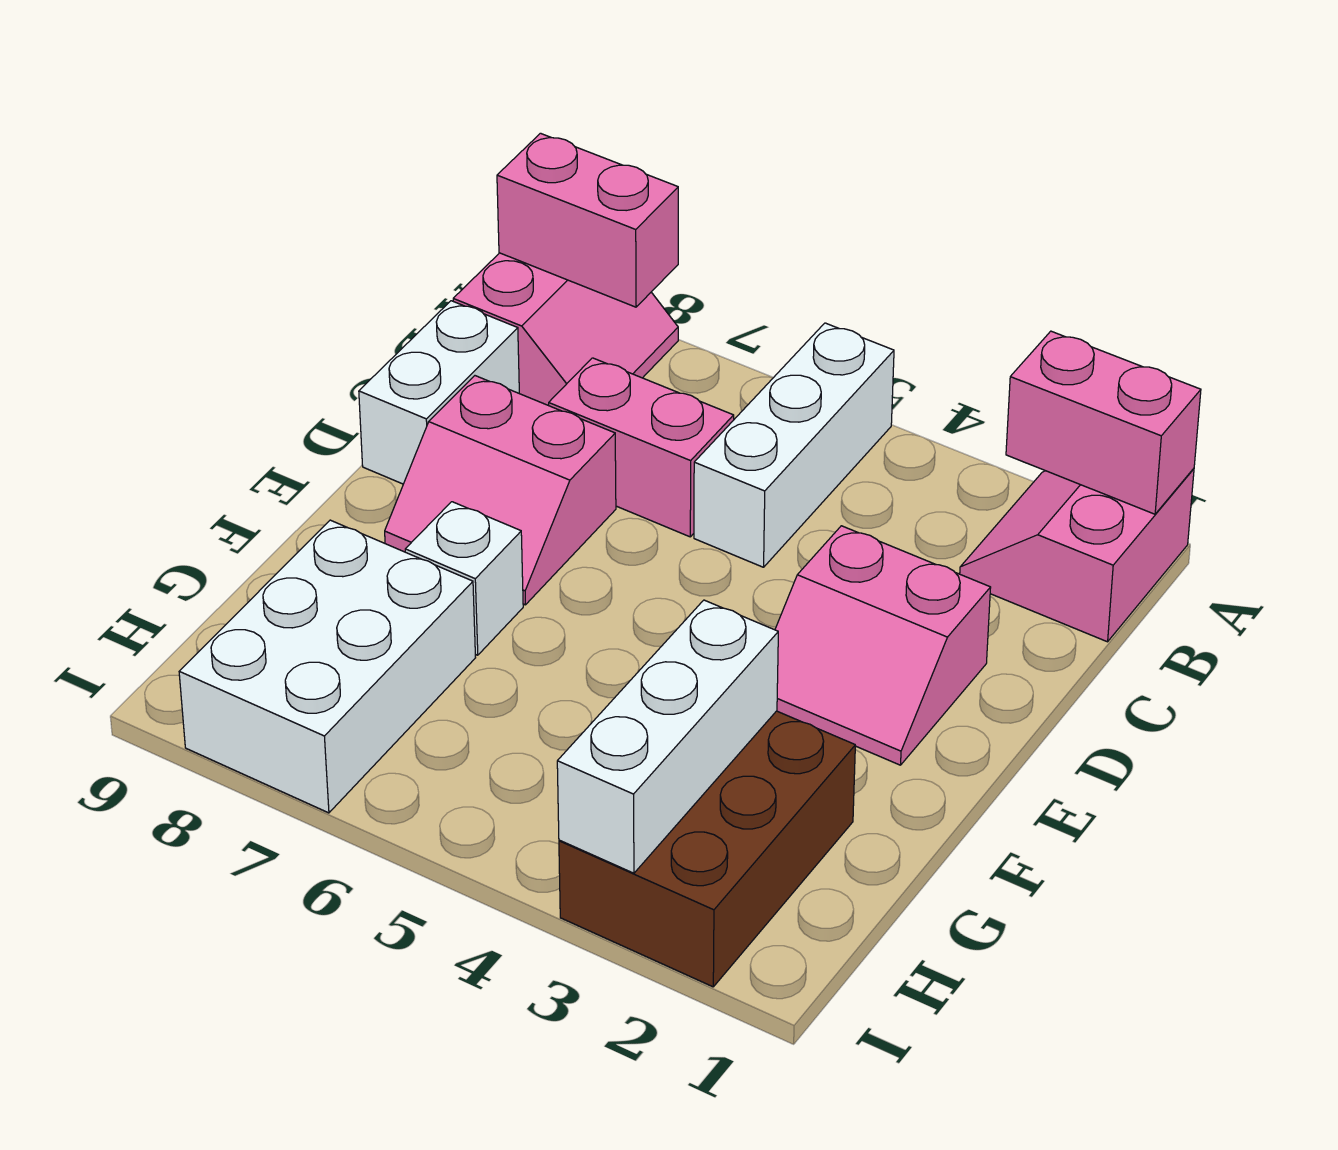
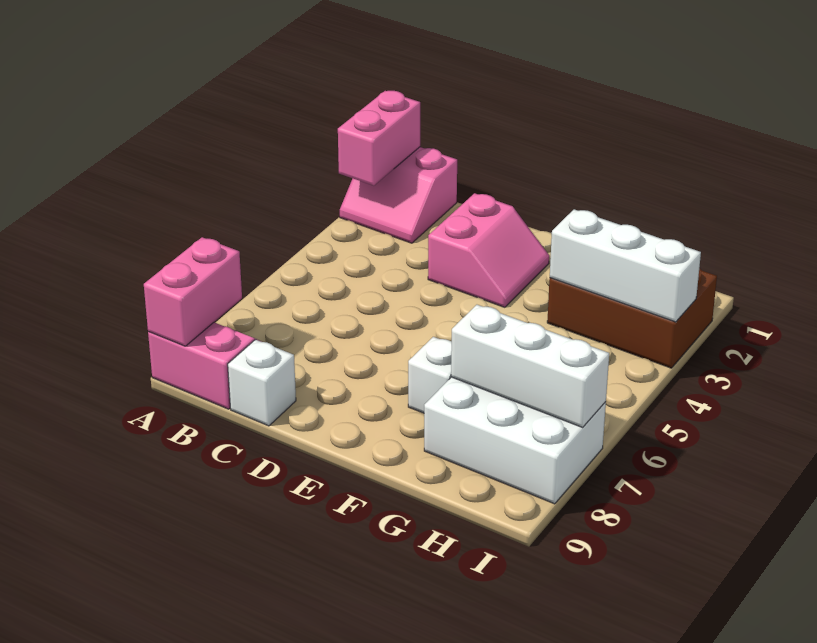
white brick A5:C5 level 1 -> white brick G7:I7 level 2
pink brick C6:C7 level 1 -> none
white brick C9:D9 level 1 -> white brick C9 level 1
pink slope D7:E8 level 1 top D -> none

